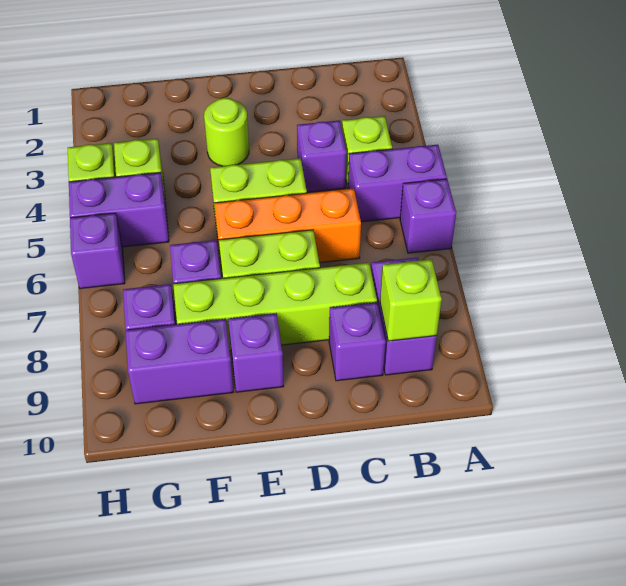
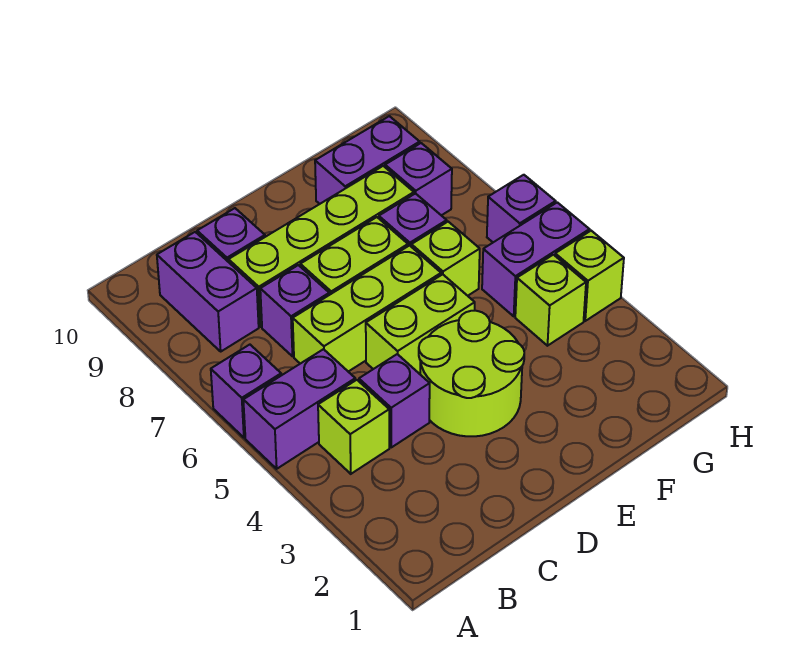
lime brick B9 level 2 -> lime brick F6 level 1
orange brick C6:E6 level 1 -> lime brick C6:E6 level 1
lime round brick E3 level 1 -> lime round brick D3:E4 level 1
purple brick E9 level 1 -> purple brick C7 level 1

